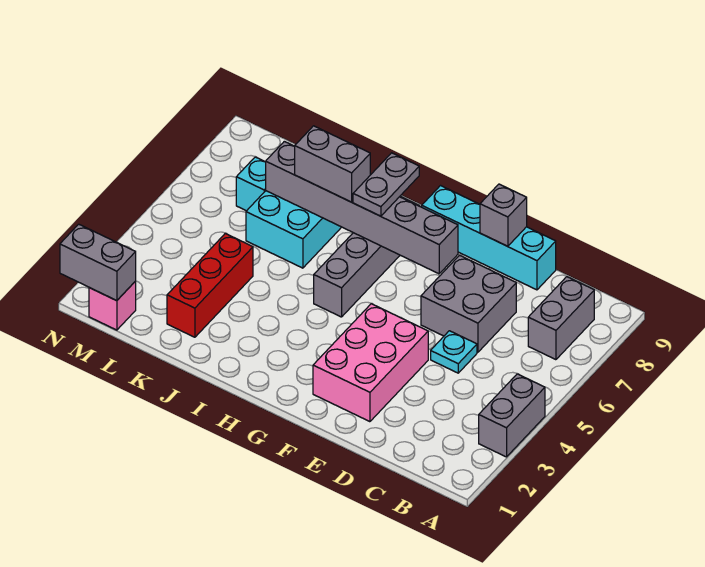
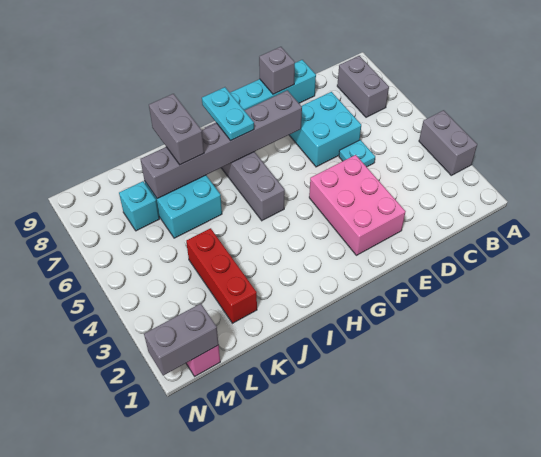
grey brick D6:E7 level 1 -> cyan brick D6:E7 level 1
grey plate H7:H8 level 3 -> cyan plate H7:H8 level 3
grey brick I7:J7 level 3 -> grey brick J7:J8 level 3

